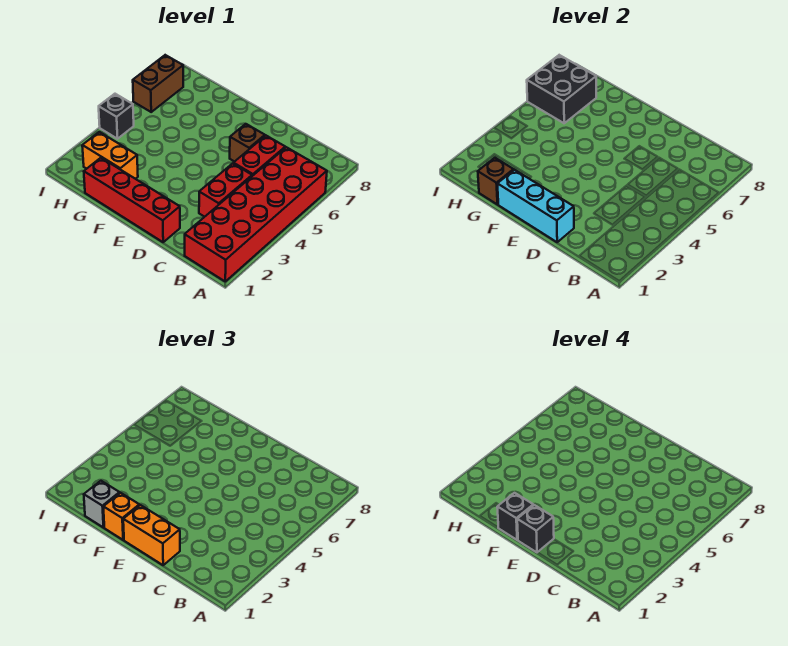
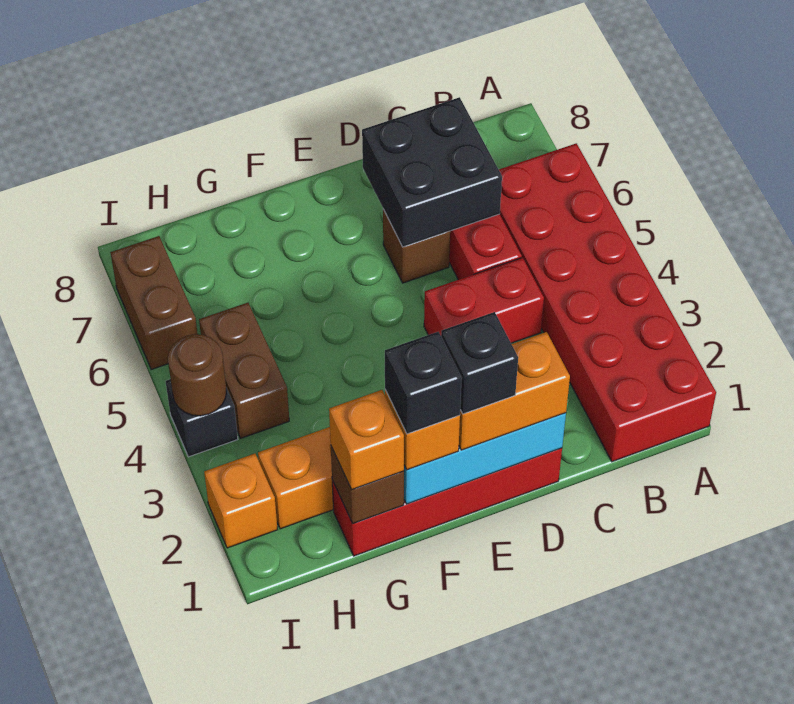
red brick C3:C4 level 1 -> red brick C4:D4 level 1
grey brick G1 level 3 -> orange brick G1 level 3
none -> brown brick H4:H5 level 1
black brick H6:I7 level 2 -> black brick C6:D7 level 2
none -> orange brick I2 level 1
none -> brown round brick I4 level 2

